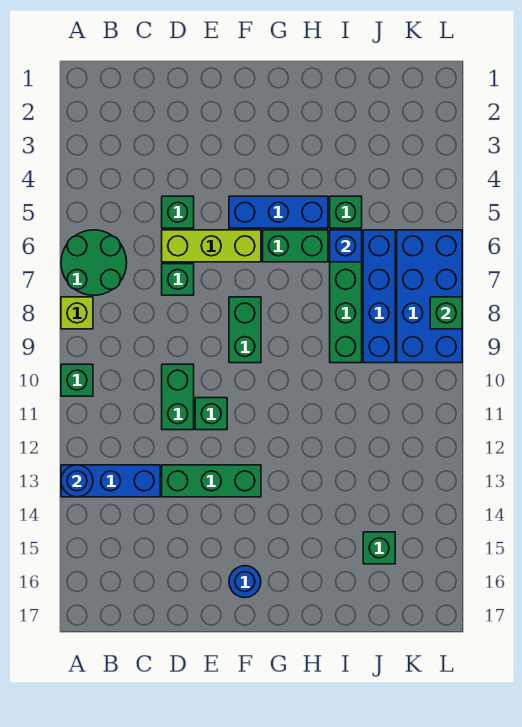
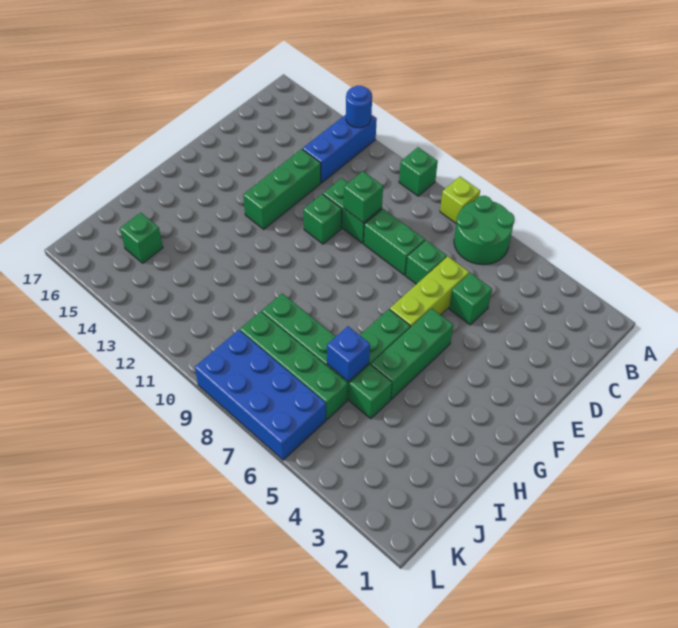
blue brick F5:H5 level 1 -> green brick F5:H5 level 1
green brick F8:F9 level 1 -> green brick D8:D9 level 1
blue round brick F16 level 1 -> none
blue brick J6:J9 level 1 -> green brick J6:J9 level 1
green brick L8 level 2 -> green brick D10 level 2

